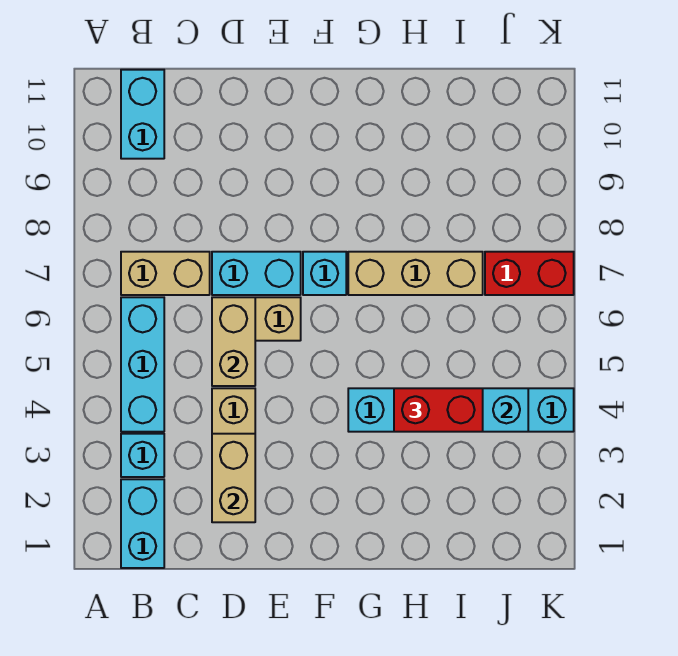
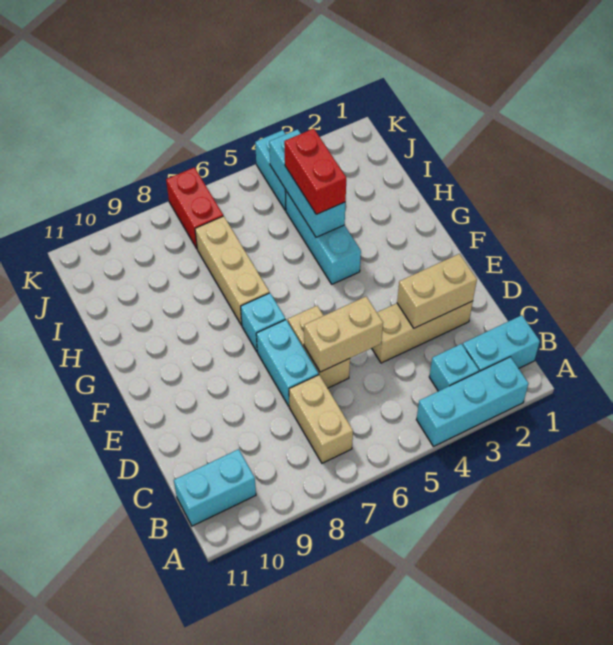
cyan brick B4:B6 level 1 -> cyan brick A2:A4 level 1

